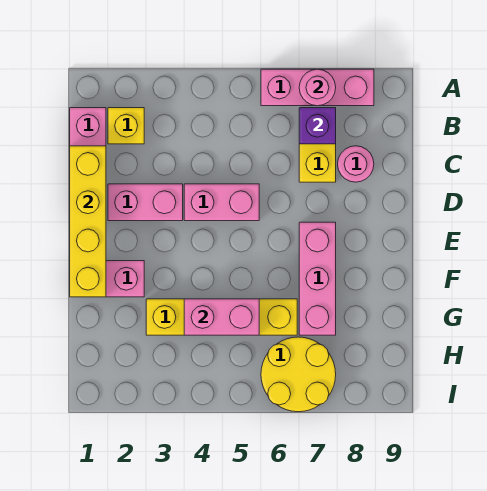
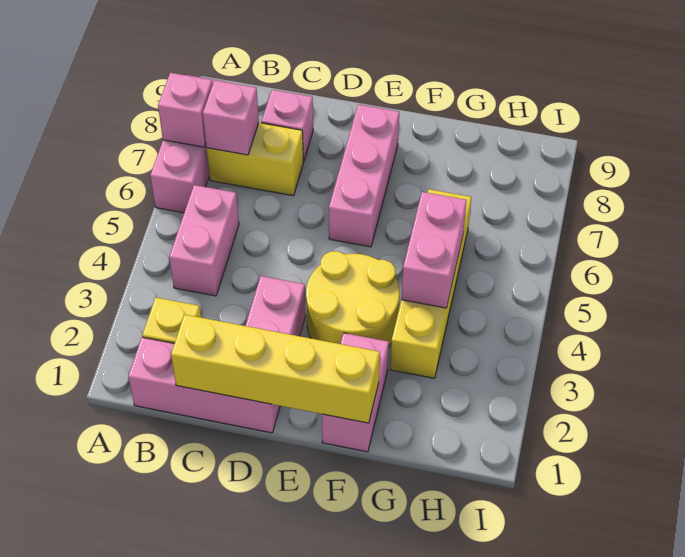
pink round brick A7 level 2 -> pink brick A7 level 2
purple brick B7 level 2 -> pink brick B7 level 2
pink round brick C8 level 1 -> pink brick C8 level 1
pink brick D4:D5 level 1 -> pink brick B4:B5 level 1
pink brick E7:G7 level 1 -> pink brick E6:E8 level 1
yellow round brick H6:I7 level 1 -> yellow round brick E3:F4 level 1

